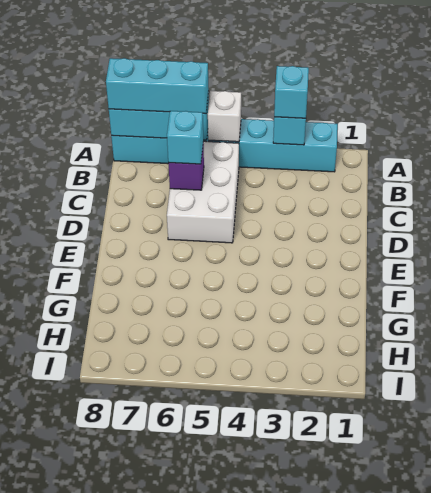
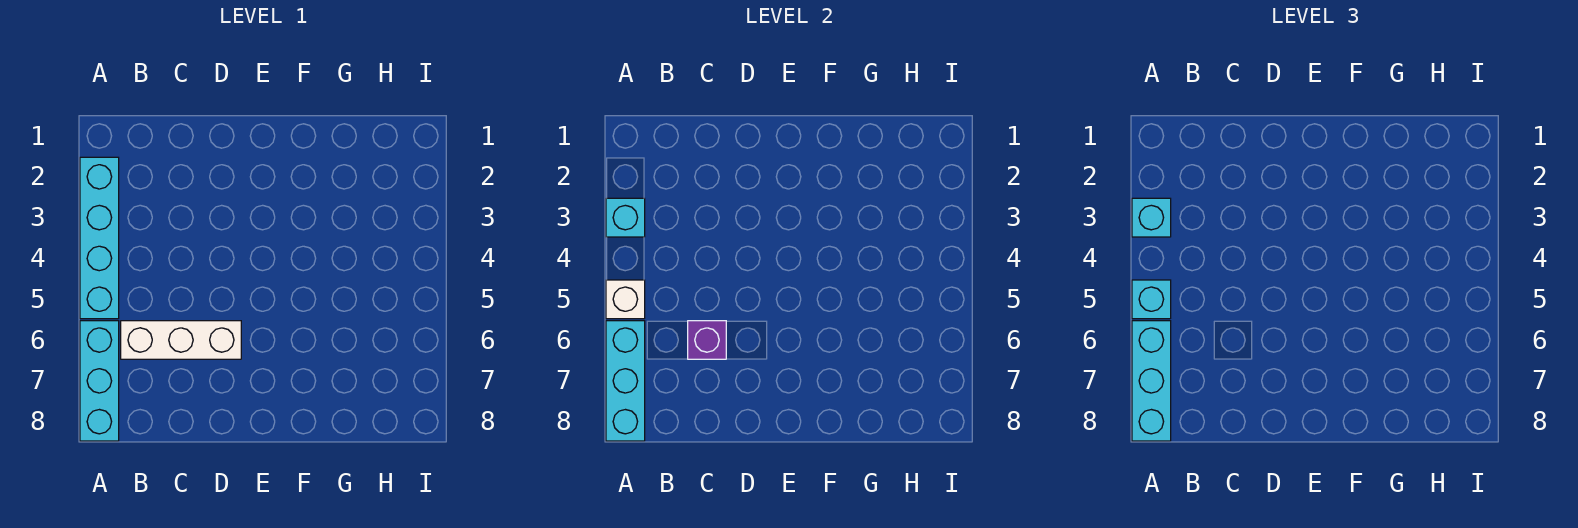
white brick B5:D6 level 1 -> white brick B6:D6 level 1
cyan brick C6 level 3 -> cyan brick A5 level 3

